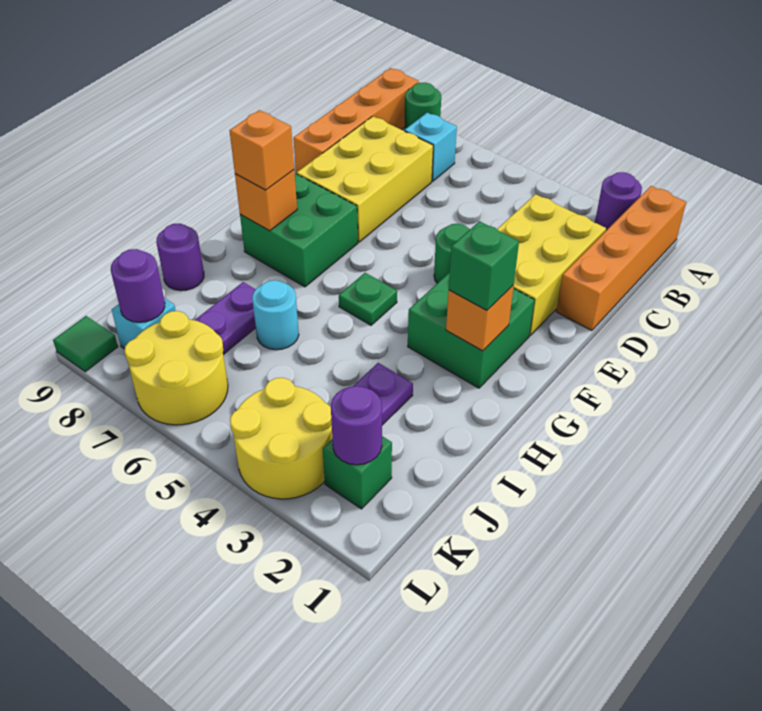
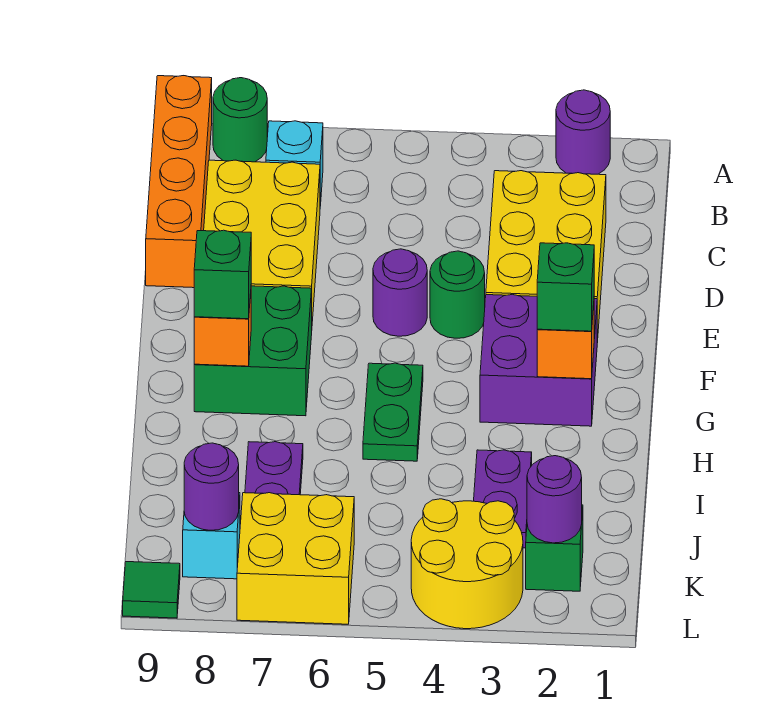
orange brick A1:D1 level 1 -> none
green brick F2:G3 level 1 -> purple brick F2:G3 level 1
green plate G5 level 1 -> green plate G5:H5 level 1
orange brick G8 level 3 -> green brick G8 level 3
cyan round brick I6 level 1 -> none
purple round brick I9 level 1 -> purple round brick E5 level 1
yellow round brick K6:L7 level 1 -> yellow brick K6:L7 level 1

